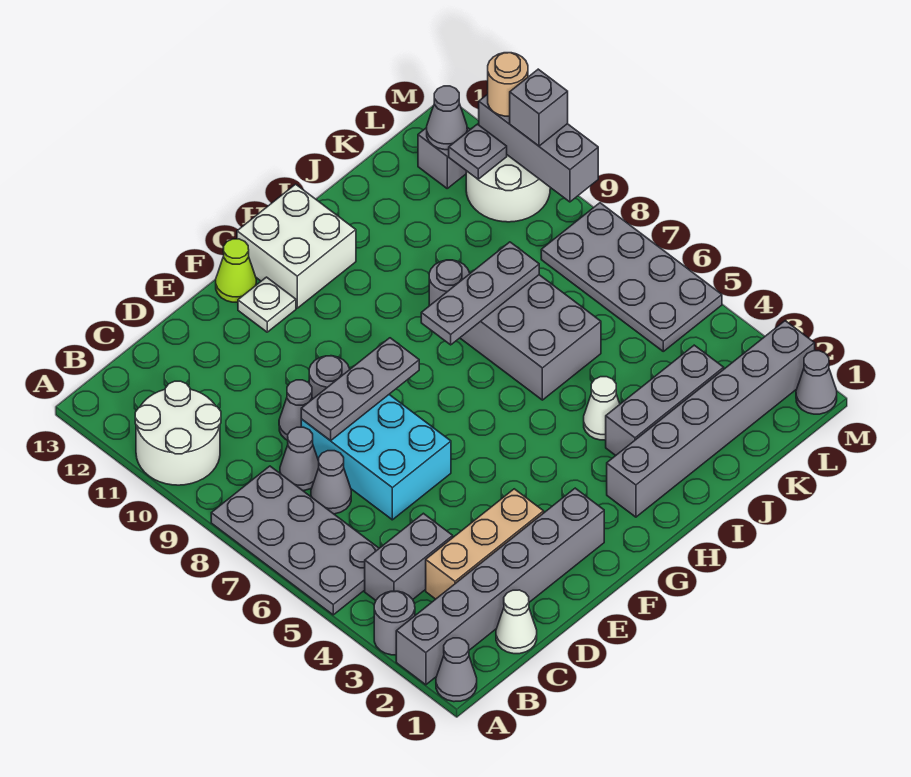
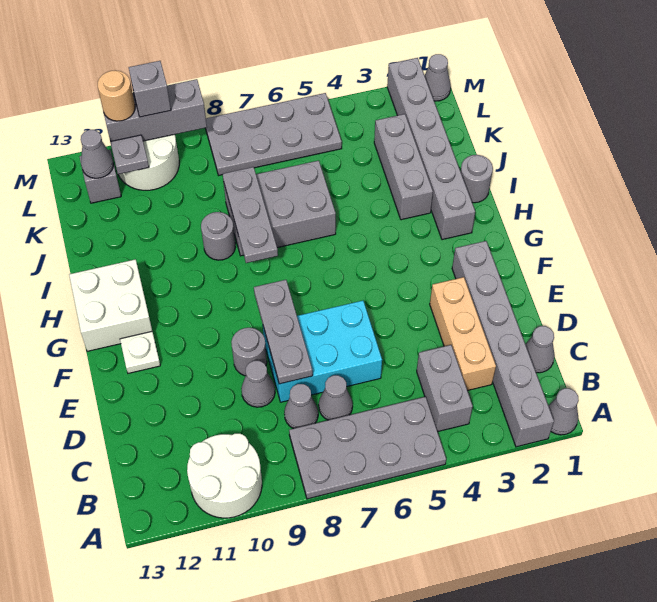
grey round brick A3 level 1 -> grey round brick I1 level 1
white cone C1 level 1 -> grey cone C1 level 1
lime cone F13 level 1 -> none
white cone I4 level 1 -> none

